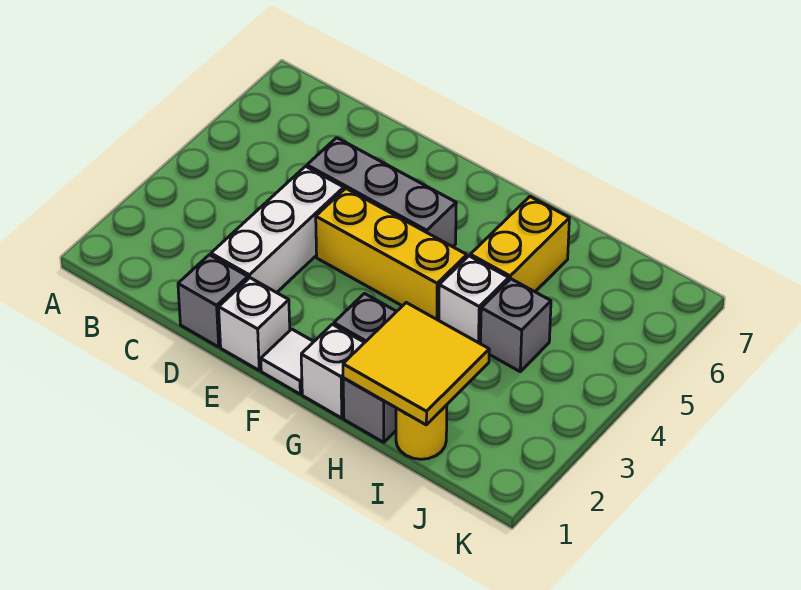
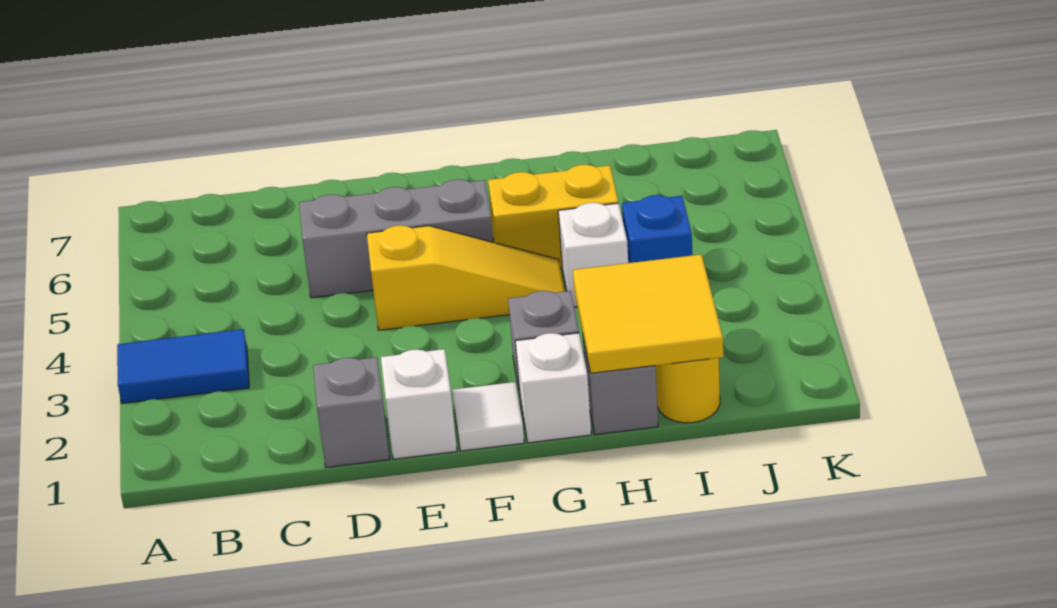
none -> blue tile A3:B3 level 1
white brick D2:D4 level 1 -> none
yellow brick E4:G4 level 1 -> yellow slope E4:G4 level 1 top E
yellow brick H5:H6 level 1 -> yellow brick G5:H5 level 1
grey brick I4 level 1 -> blue brick I4 level 1

